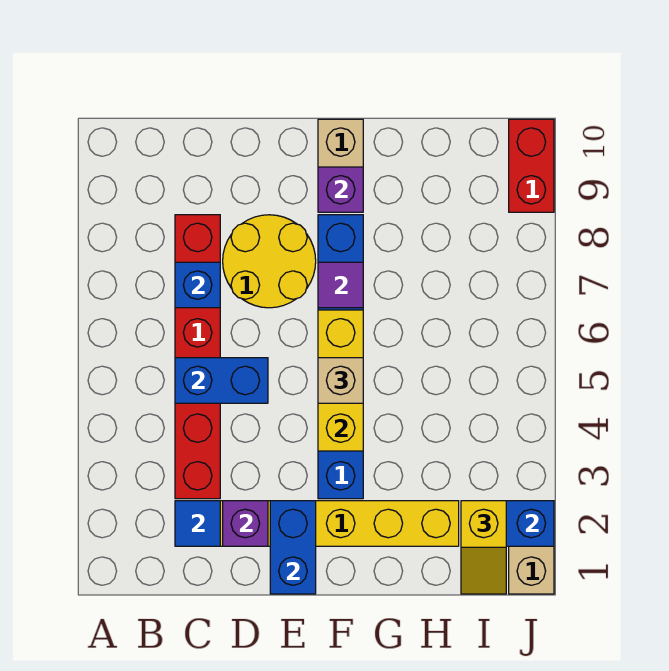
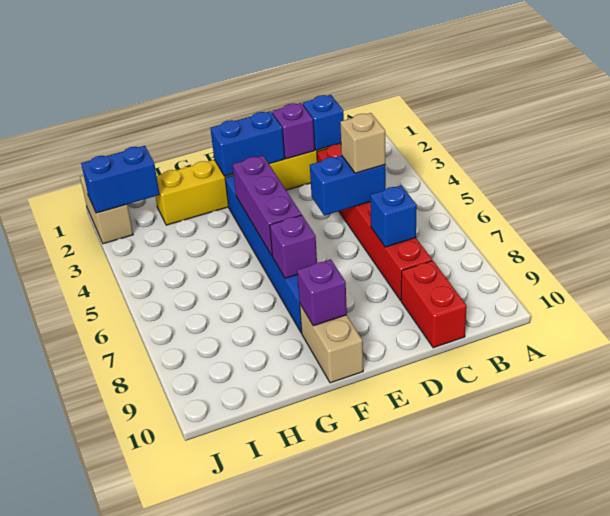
blue tile C2 level 2 -> blue brick C2 level 2
yellow round brick D7:E8 level 1 -> none
blue brick E1:E2 level 2 -> blue brick E2:F2 level 2
yellow brick F4:F6 level 2 -> purple brick F4:F6 level 2
tan brick F5 level 3 -> tan brick C5 level 3
purple tile F7 level 2 -> purple brick F7 level 2
yellow slope I1:I2 level 3 top 2 -> none
red brick J9:J10 level 1 -> red brick C9:C10 level 1

